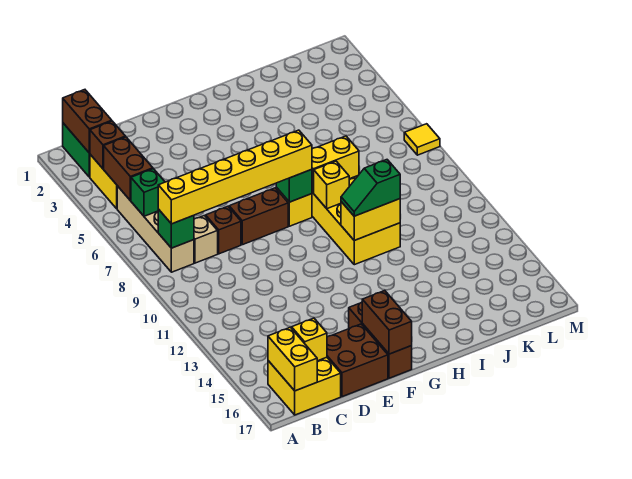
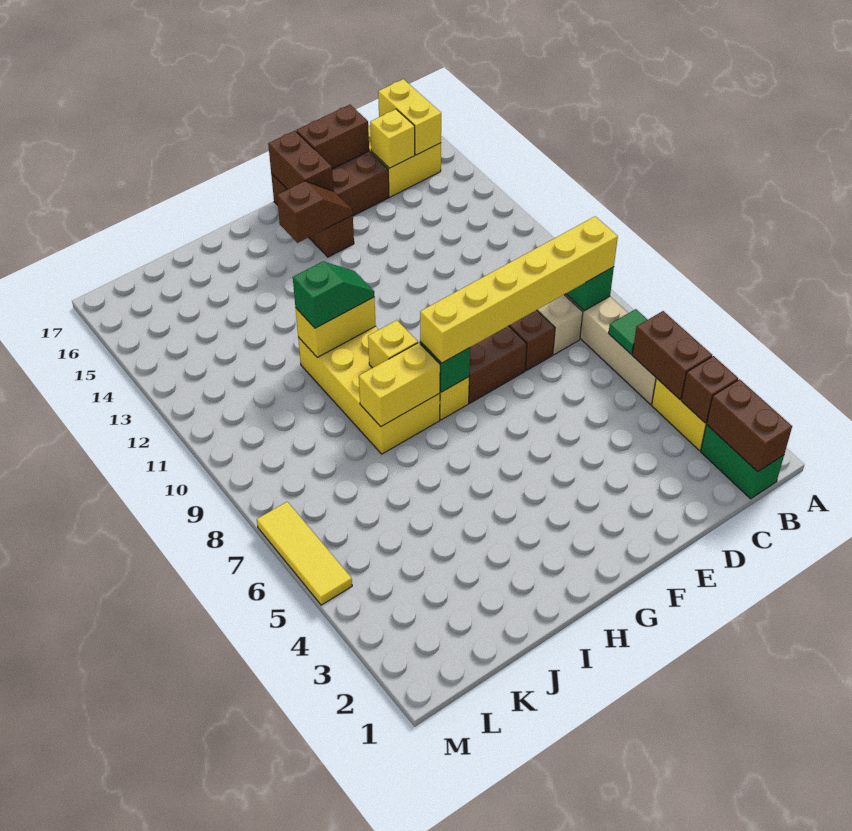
green brick B6 level 2 -> green tile B6 level 2
none -> brown brick D17:E17 level 2
none -> brown slope F15:G15 level 2 top G
yellow tile M7 level 1 -> yellow tile M5:M7 level 1

